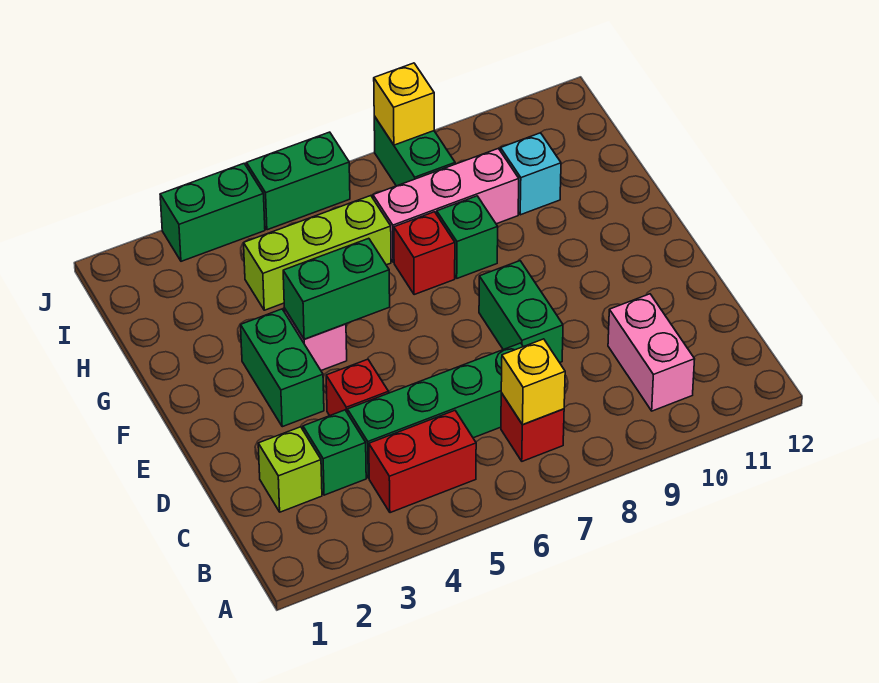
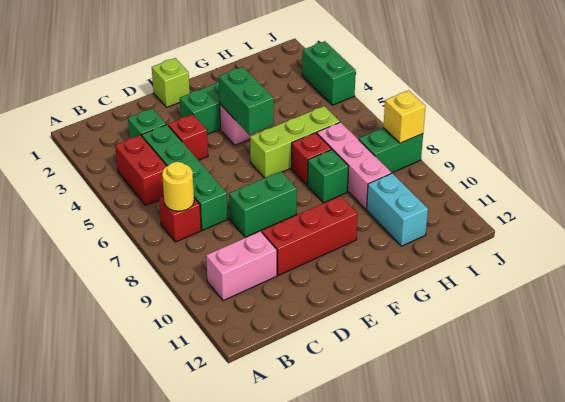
yellow brick B7 level 2 -> yellow round brick B7 level 2
lime brick C2 level 1 -> lime brick E1 level 1
none -> red brick D10:F10 level 1
lime brick H4:H6 level 1 -> lime brick F6:H6 level 1
cyan brick H10 level 1 -> cyan brick H10:H11 level 1
green brick J5:J6 level 1 -> none

